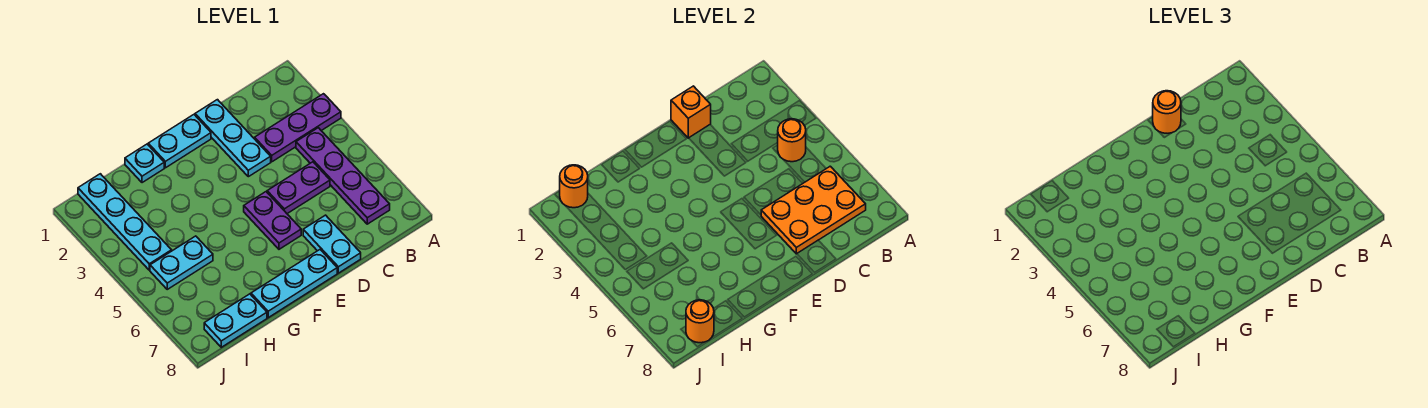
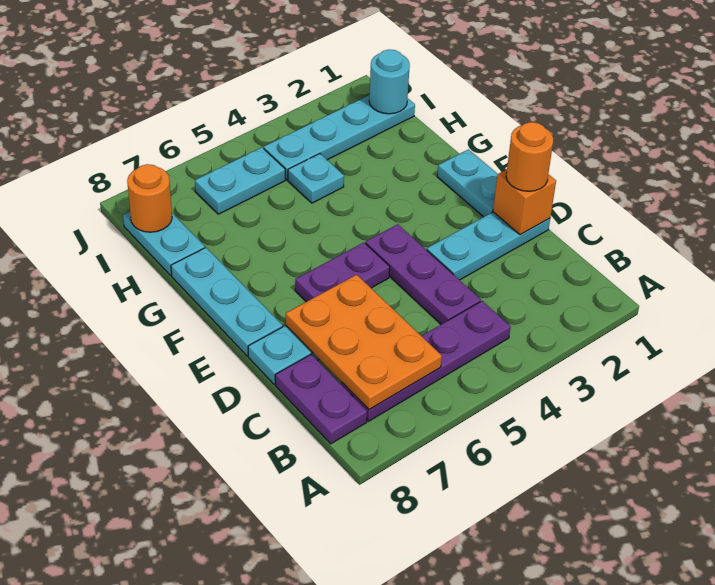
purple plate A3:C3 level 1 -> purple plate C4:E4 level 1
orange round brick B4 level 2 -> none
purple plate C5:D5 level 1 -> purple plate B8:C8 level 1
cyan plate G1 level 1 -> cyan plate H4 level 1
cyan plate H5:I5 level 1 -> cyan plate I5:I6 level 1
orange round brick I1 level 2 -> cyan round brick I1 level 2

